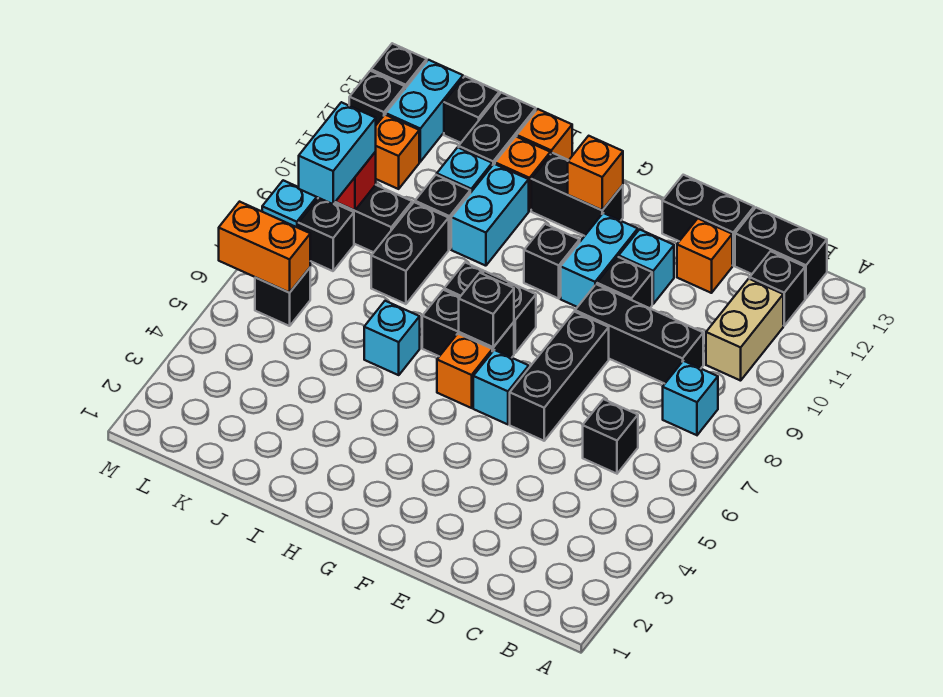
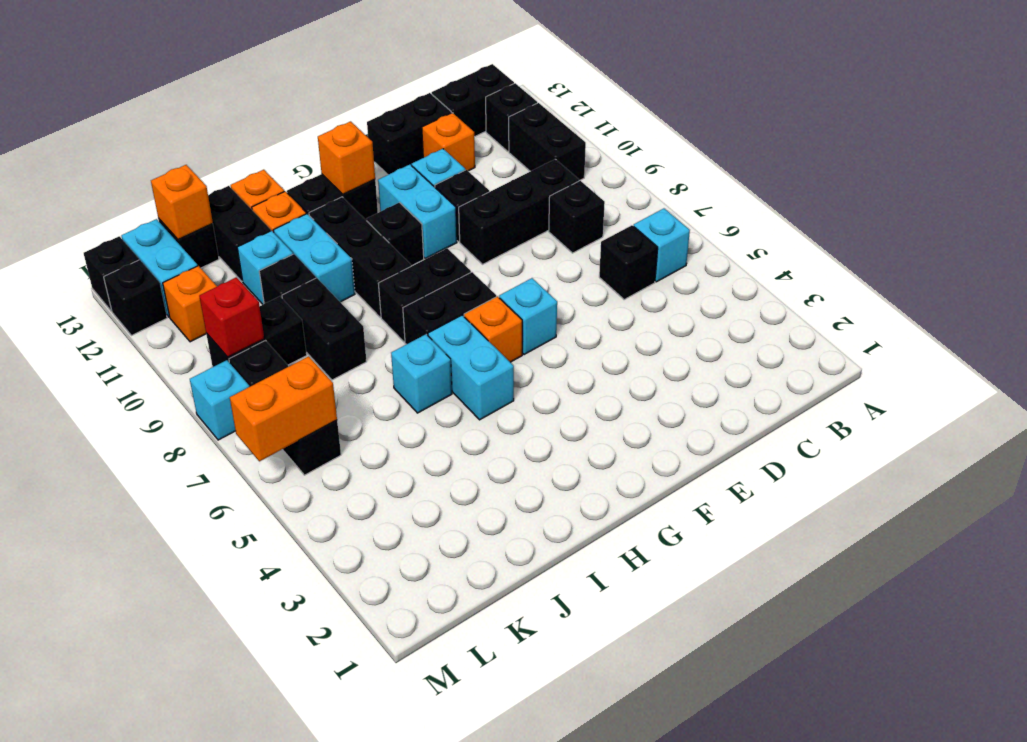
cyan brick B8 level 1 -> cyan brick B6 level 1
tan brick B10:B11 level 1 -> black brick B10:B11 level 1
black brick E6:E8 level 1 -> black brick H9:H11 level 1
black brick G7 level 2 -> black brick C8 level 1
none -> orange brick K13 level 2
cyan brick L8:L9 level 3 -> cyan brick H5:H6 level 1

